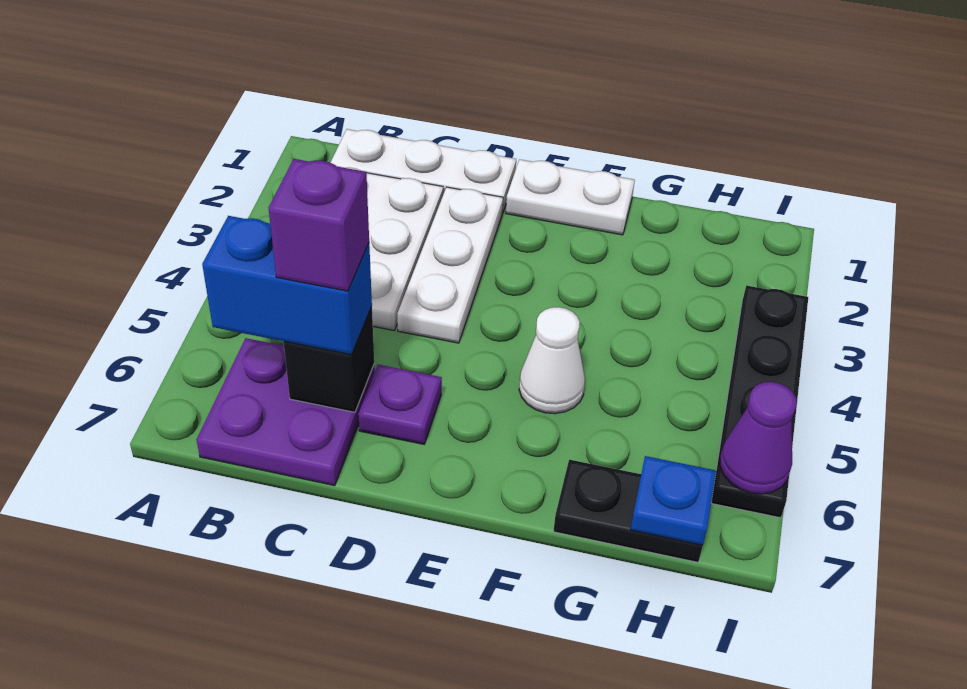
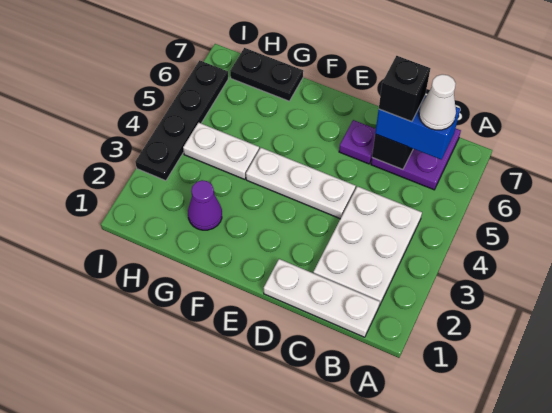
purple brick C6 level 4 -> black brick C6 level 4
white plate D2:D4 level 1 -> white plate D4:F4 level 1
white plate E1:F1 level 1 -> white plate G4:H4 level 1
white cone F5 level 1 -> white cone B6 level 4
blue plate H7 level 2 -> none
purple cone I6 level 2 -> purple cone G2 level 1

